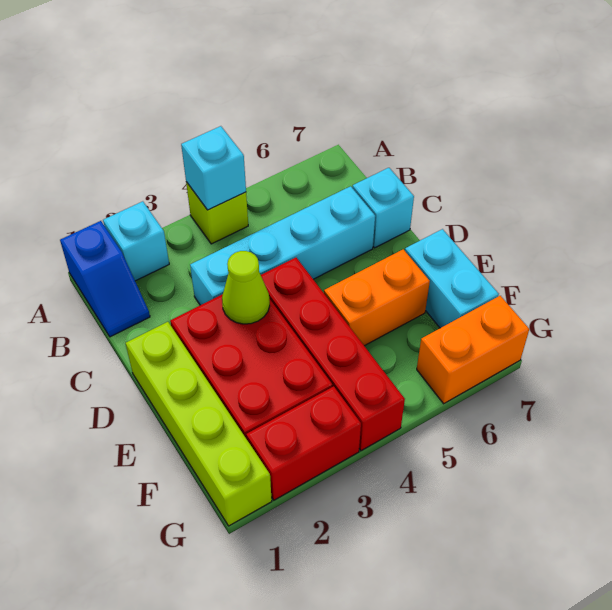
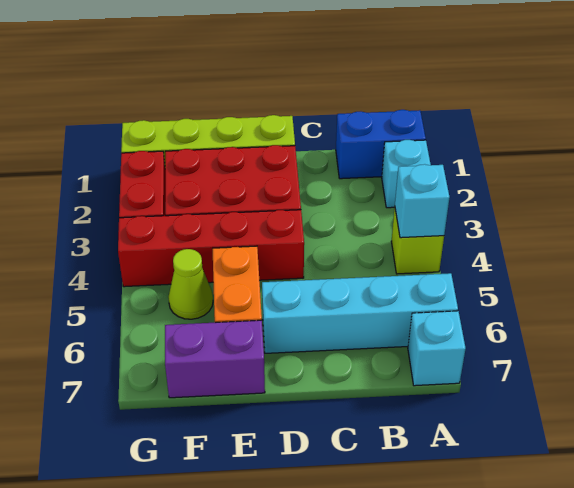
blue slope A1:B1 level 1 top A -> blue brick A1:B1 level 1
cyan brick C3:C6 level 1 -> cyan brick A6:D6 level 1
cyan brick C7 level 1 -> cyan brick A7 level 1
lime cone D3 level 2 -> lime cone F5 level 1
cyan brick E7:F7 level 1 -> purple brick E7:F7 level 1
orange brick G6:G7 level 1 -> none

